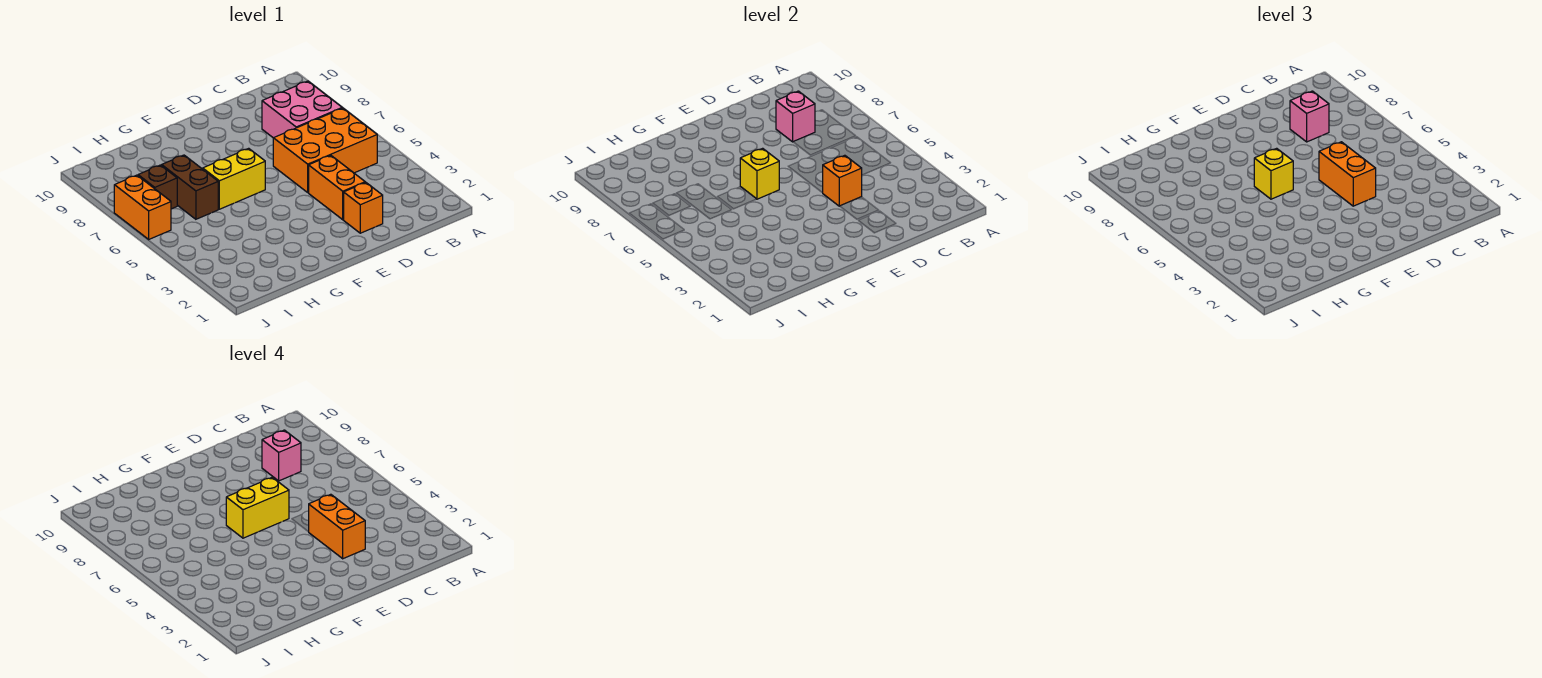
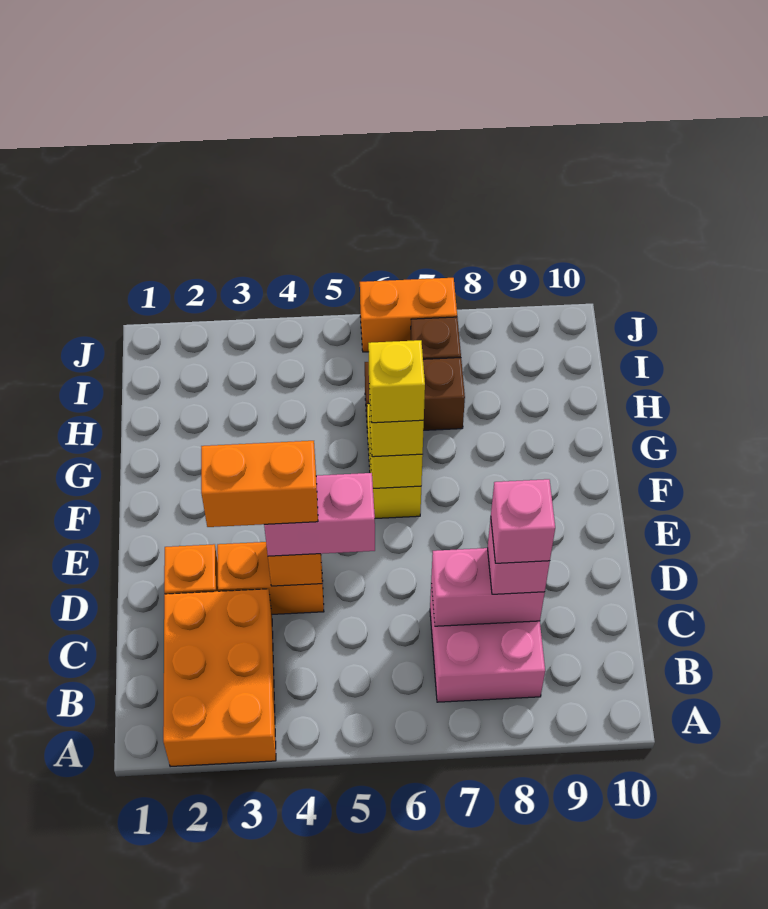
orange brick B5:D6 level 1 -> orange brick A2:C3 level 1
pink brick C8 level 2 -> pink brick C7:C8 level 2
orange brick D4:D5 level 3 -> pink brick D4:D5 level 3
yellow brick E6:F6 level 4 -> yellow brick F6 level 4

